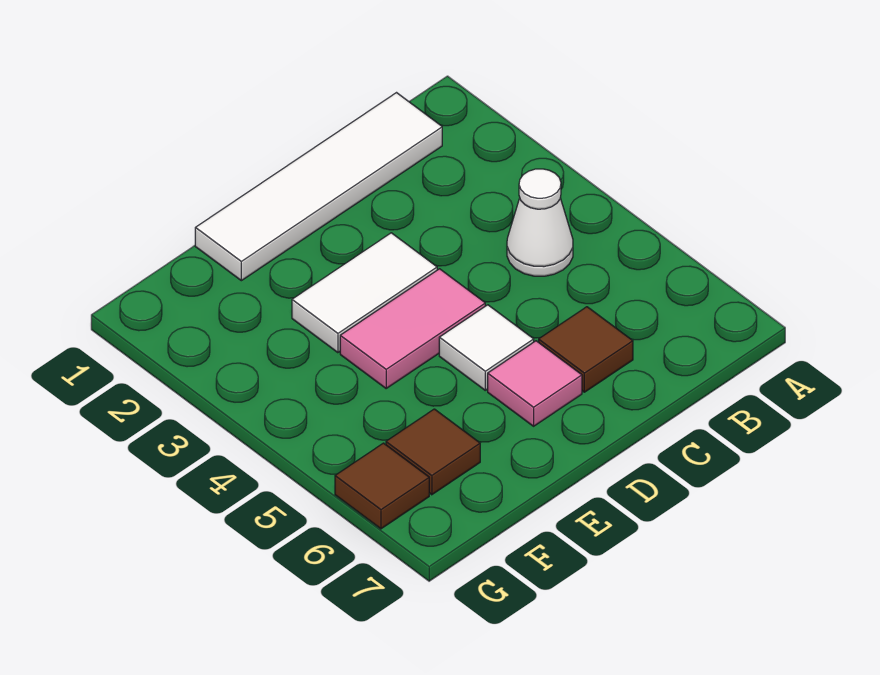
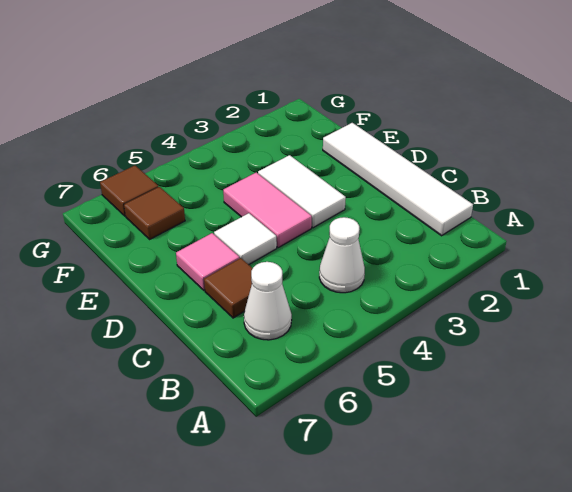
none -> white cone B6 level 1

